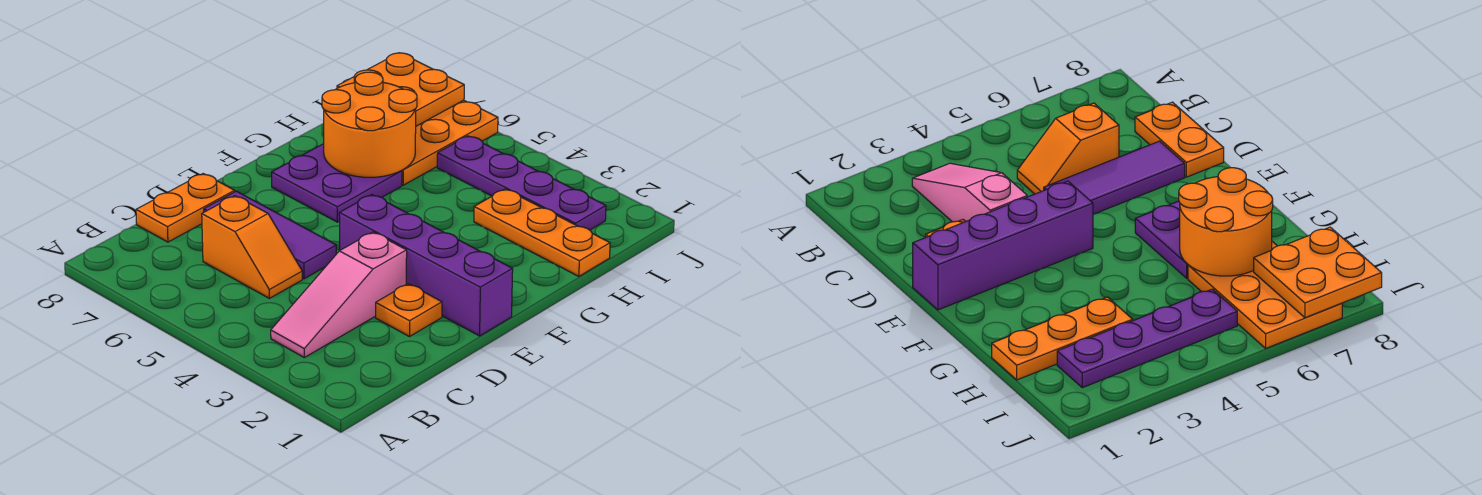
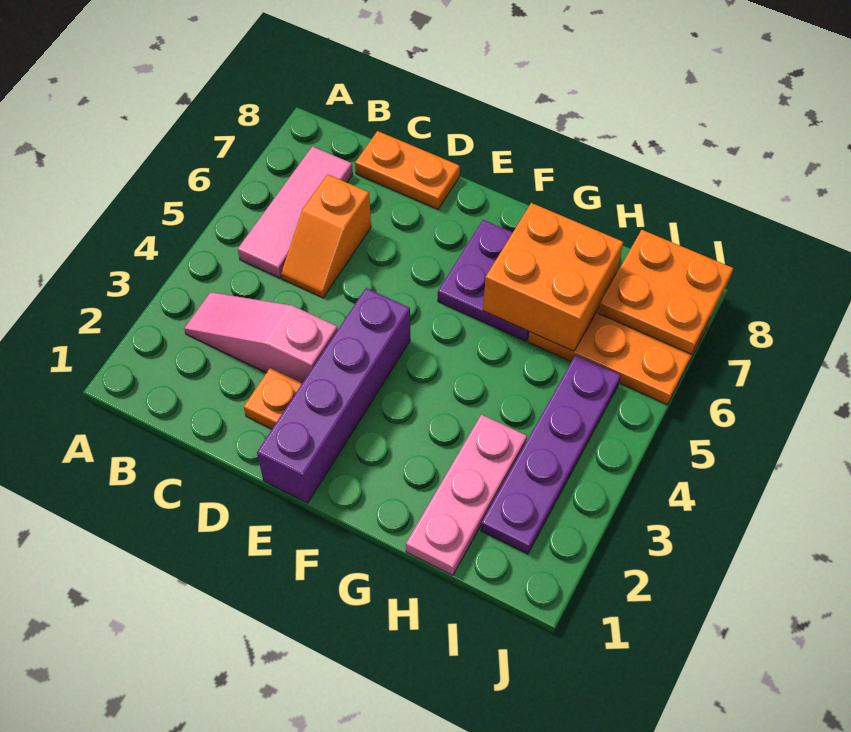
none -> pink tile B5:B7 level 1
purple tile D5:D7 level 1 -> none
orange round brick G6:H7 level 2 -> orange brick G6:H7 level 2
orange plate H1:H3 level 1 -> pink plate H1:H3 level 1

